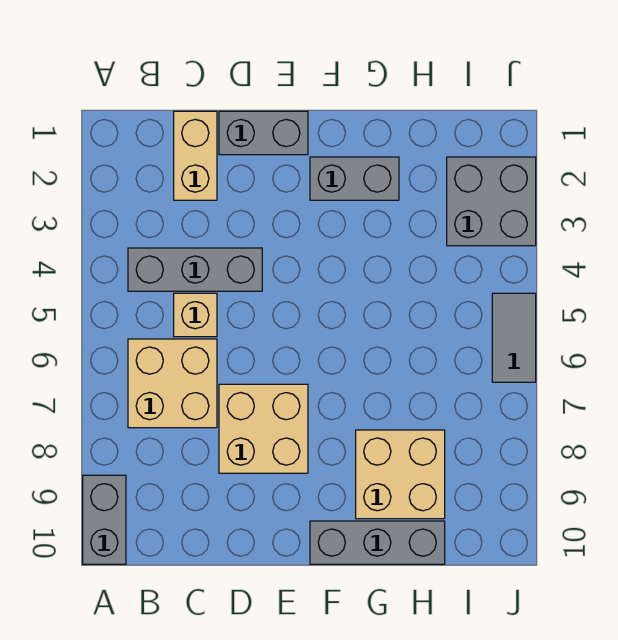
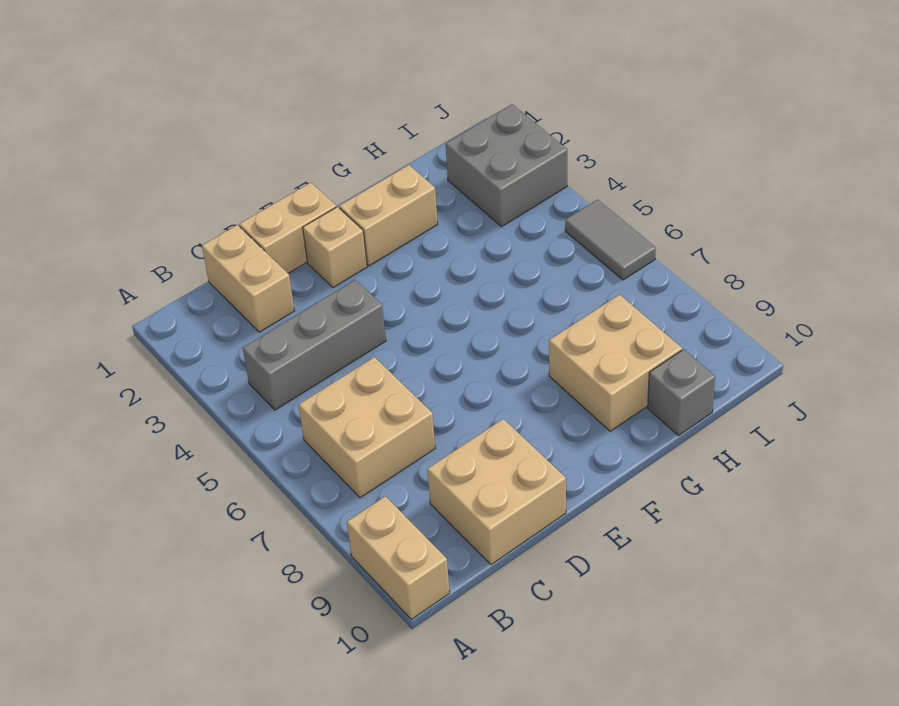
grey brick A9:A10 level 1 -> tan brick A9:A10 level 1
tan brick C5 level 1 -> tan brick E2 level 1
grey brick D1:E1 level 1 -> tan brick D1:E1 level 1
tan brick D7:E8 level 1 -> tan brick C9:D10 level 1
grey brick F2:G2 level 1 -> tan brick F2:G2 level 1
grey brick F10:H10 level 1 -> grey brick H10 level 1

